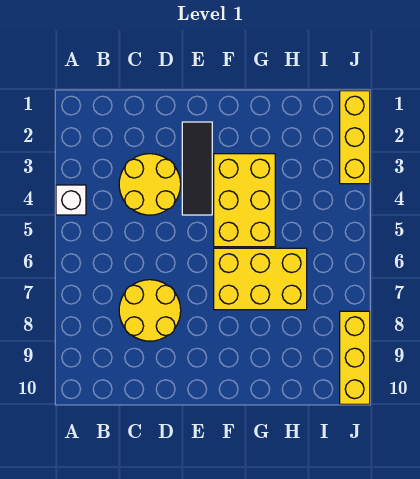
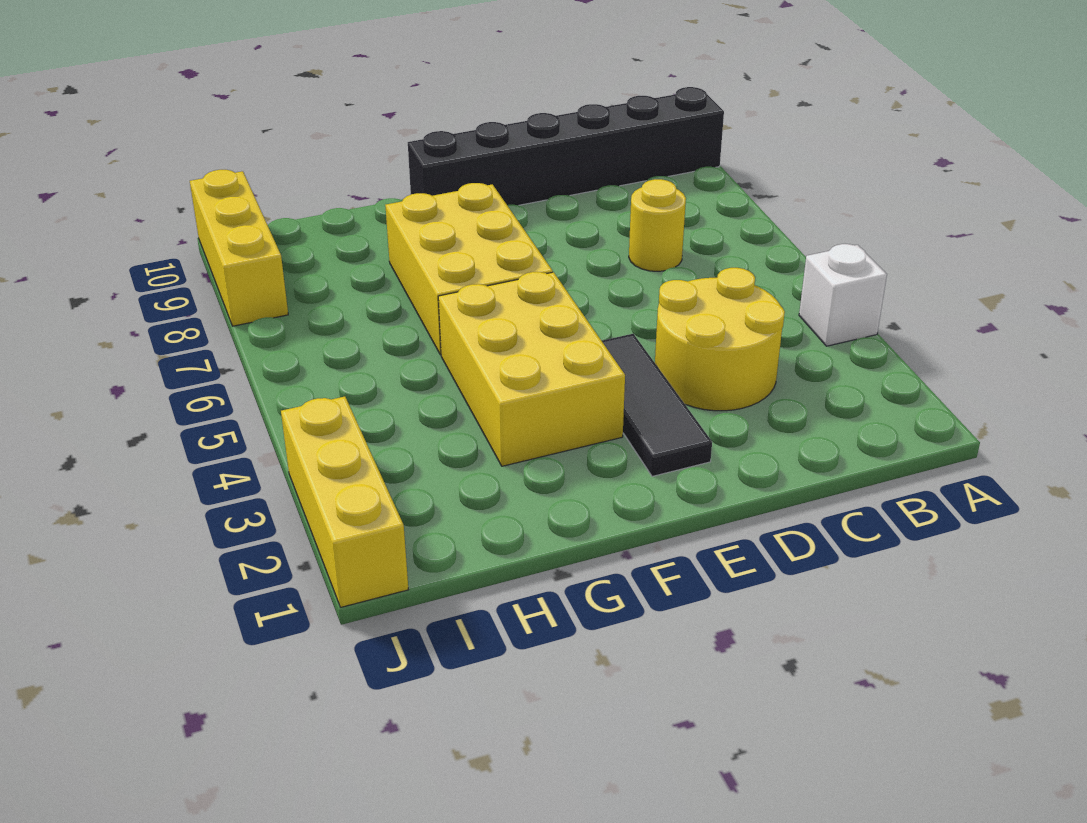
none -> black brick A10:F10 level 1
yellow round brick C7:D8 level 1 -> yellow round brick C7 level 1
yellow brick F6:H7 level 1 -> yellow brick F6:G8 level 1

